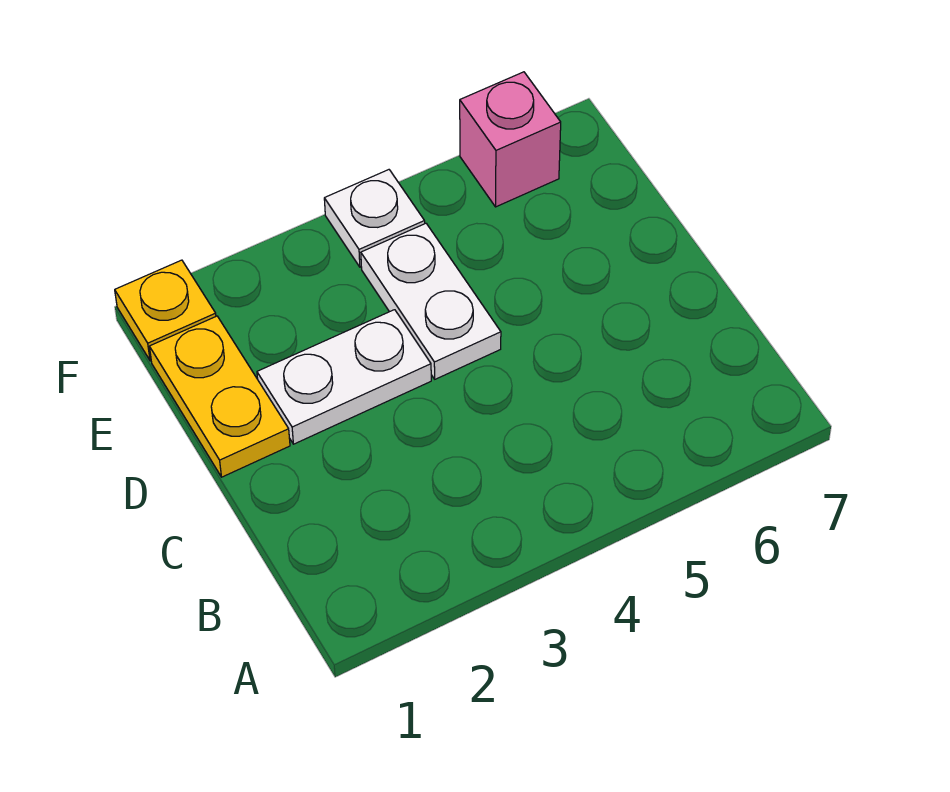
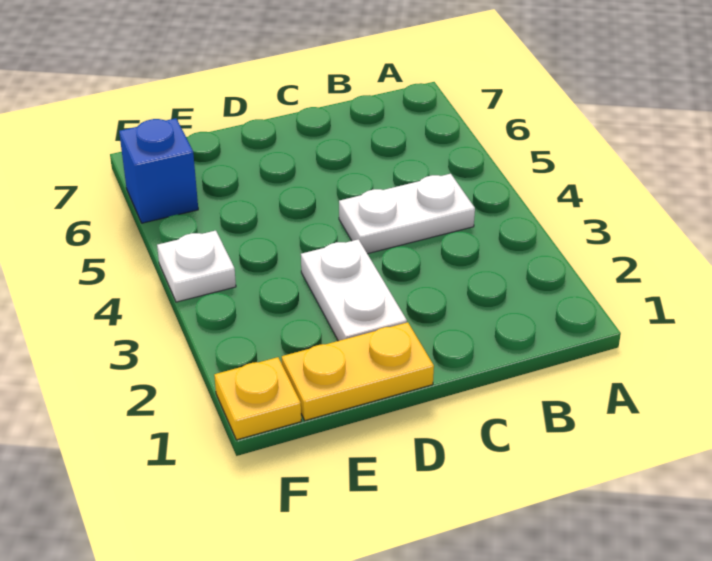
white plate D4:E4 level 1 -> white plate B4:C4 level 1
pink brick F6 level 1 -> blue brick F6 level 1

